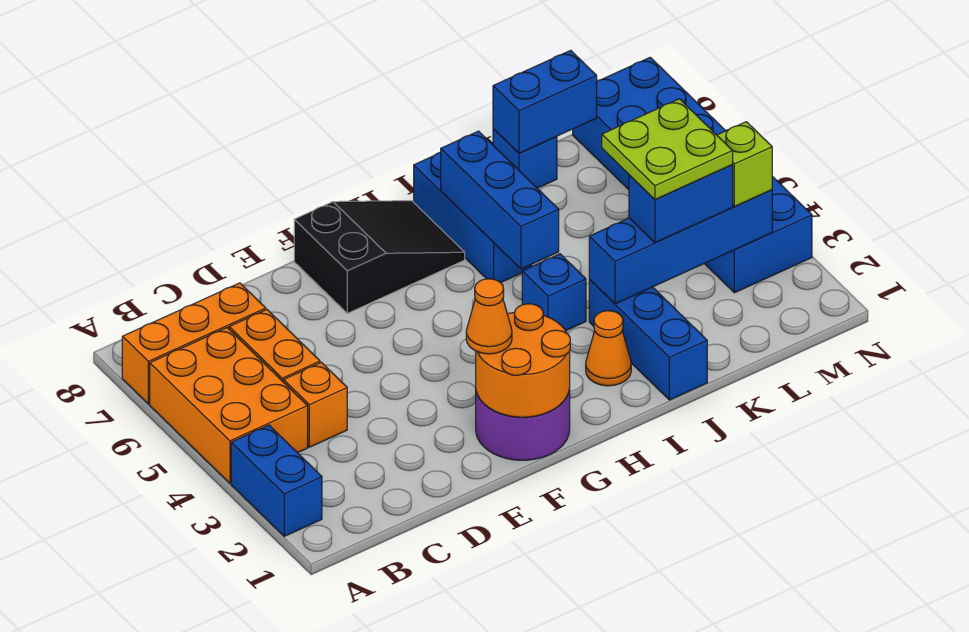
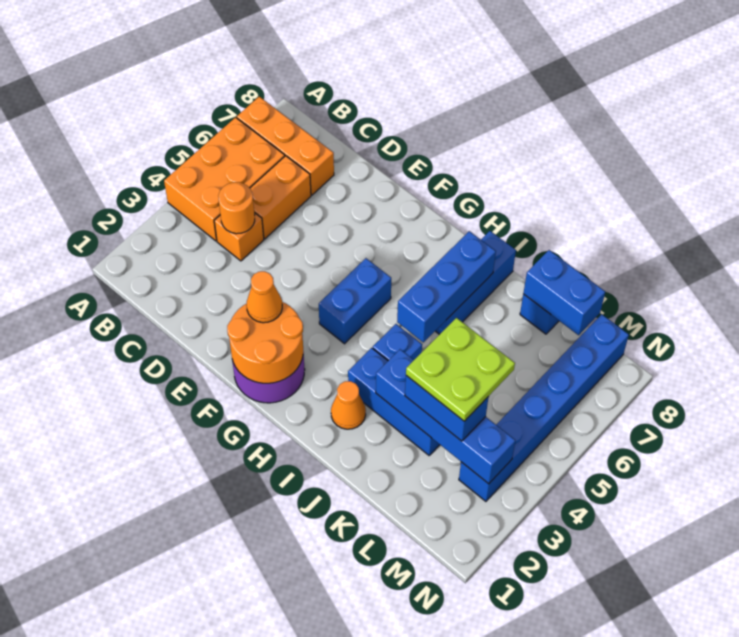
blue brick A2:A3 level 1 -> blue brick G4:G5 level 1
none -> orange round brick C4 level 2
black slope F7:H8 level 1 top F -> none
blue brick J1:J3 level 1 -> blue brick I3:K3 level 1
blue brick M3:N8 level 1 -> blue brick M3:M8 level 1
lime brick M3 level 3 -> none

